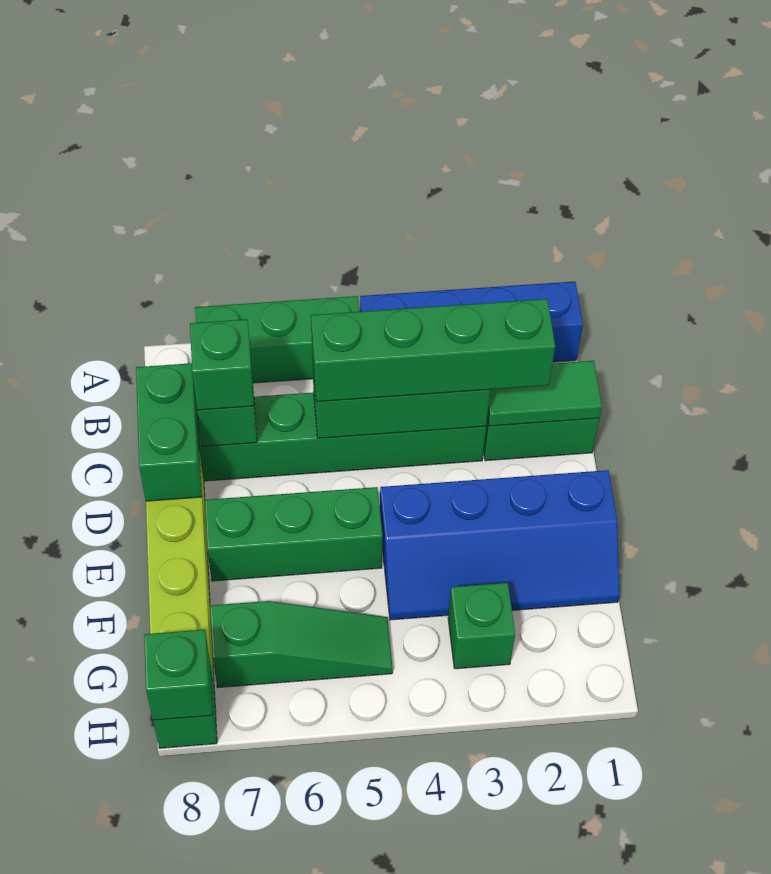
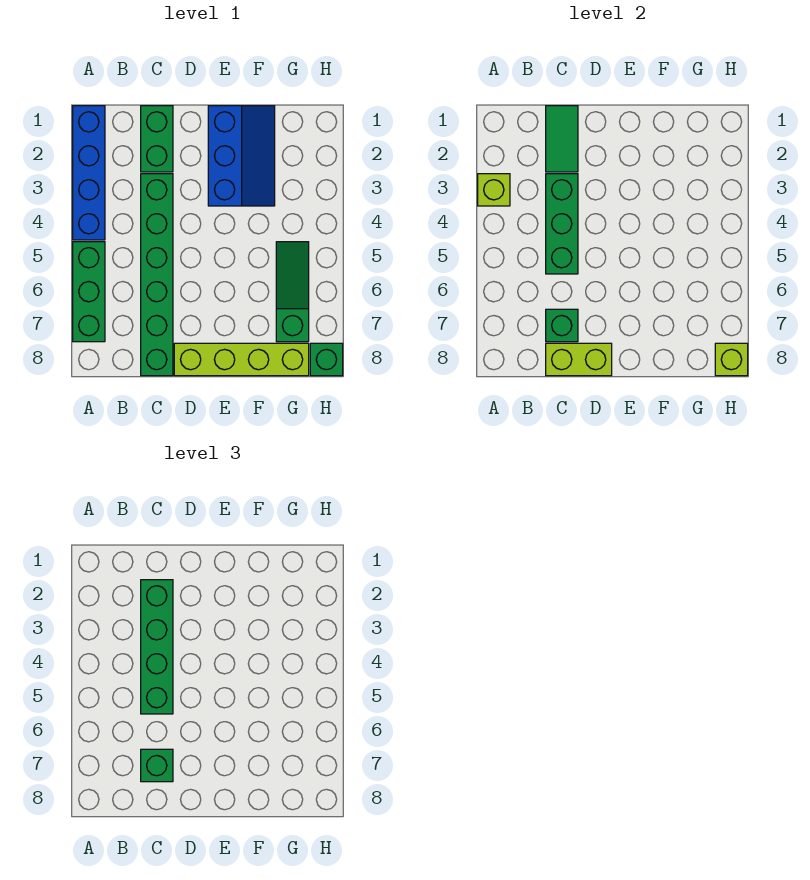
none -> lime brick A3 level 2
green brick C8:D8 level 2 -> lime brick C8:D8 level 2
blue slope E1:F4 level 1 top E -> blue slope E1:F3 level 1 top E
green brick E5:E7 level 1 -> none
green brick G3 level 1 -> none
green brick H8 level 2 -> lime brick H8 level 2

